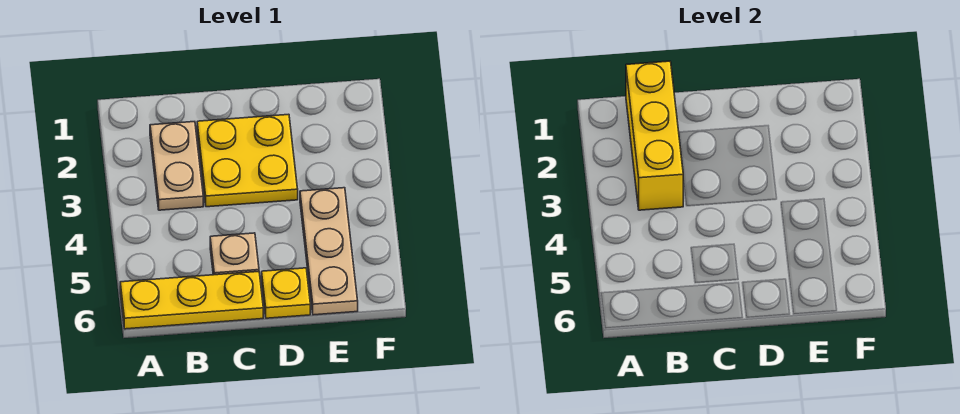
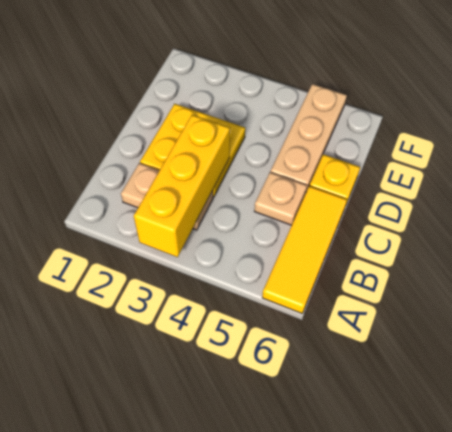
yellow plate A6:C6 level 1 -> yellow tile A6:C6 level 1
yellow brick B1:B3 level 2 -> yellow brick A3:C3 level 2
tan plate E4:E6 level 1 -> tan plate D5:F5 level 1

